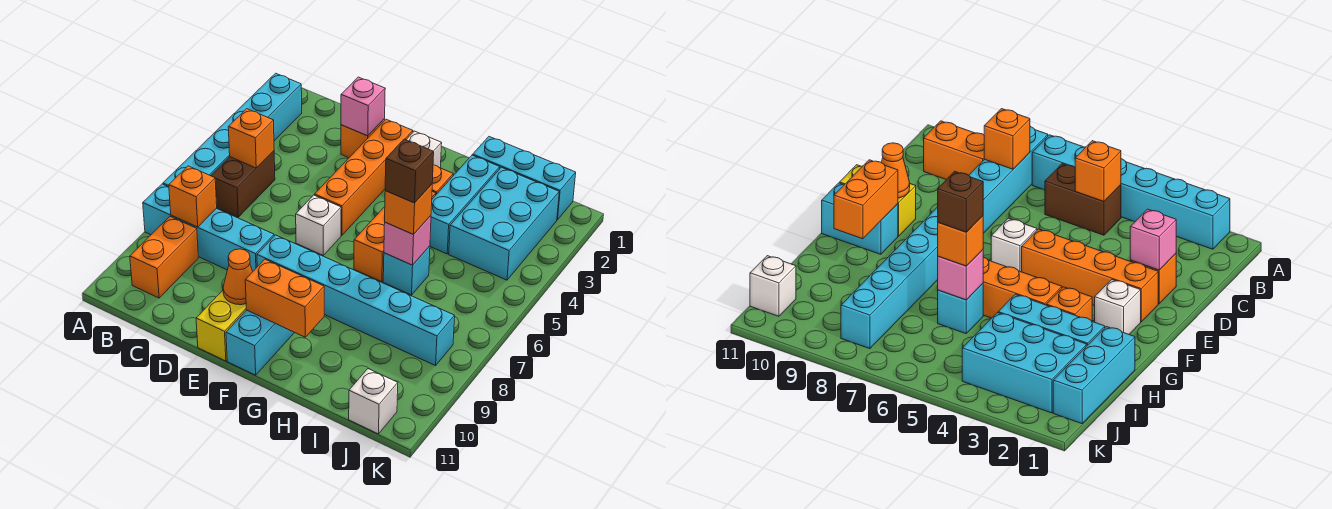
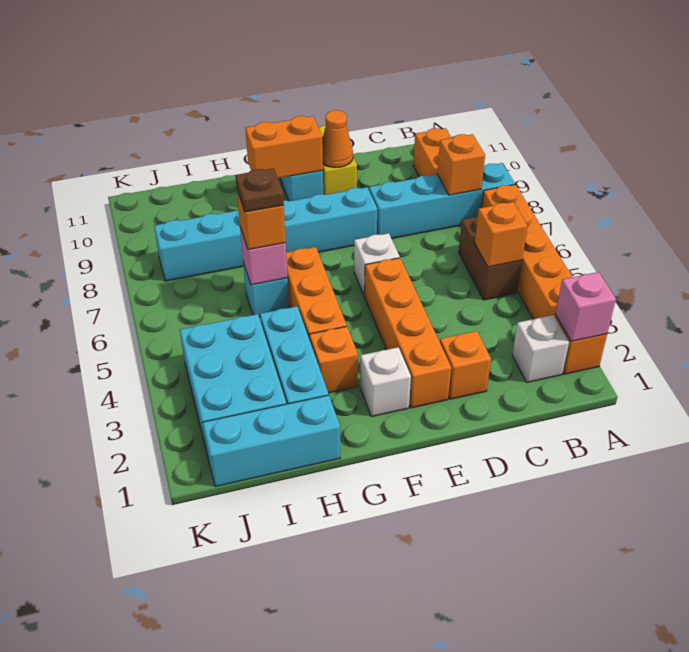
cyan brick A2:A7 level 1 -> orange brick A2:A7 level 1
pink brick D2 level 2 -> pink brick A2 level 2
brown brick H6 level 4 -> brown plate H6 level 4
white brick J11 level 1 -> white brick B2 level 1

